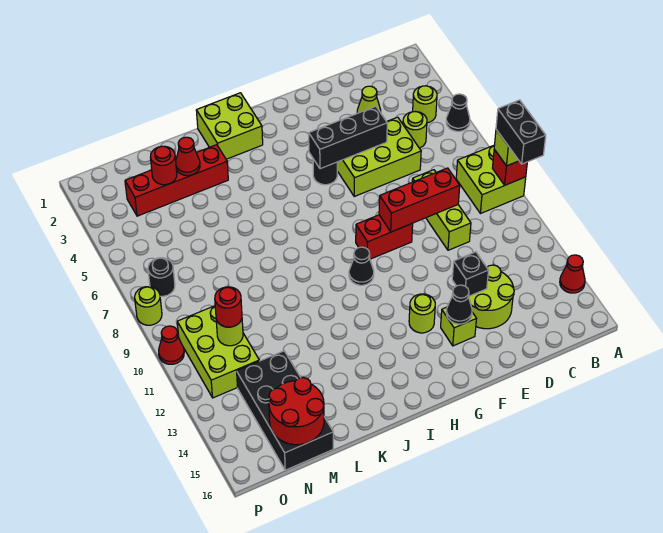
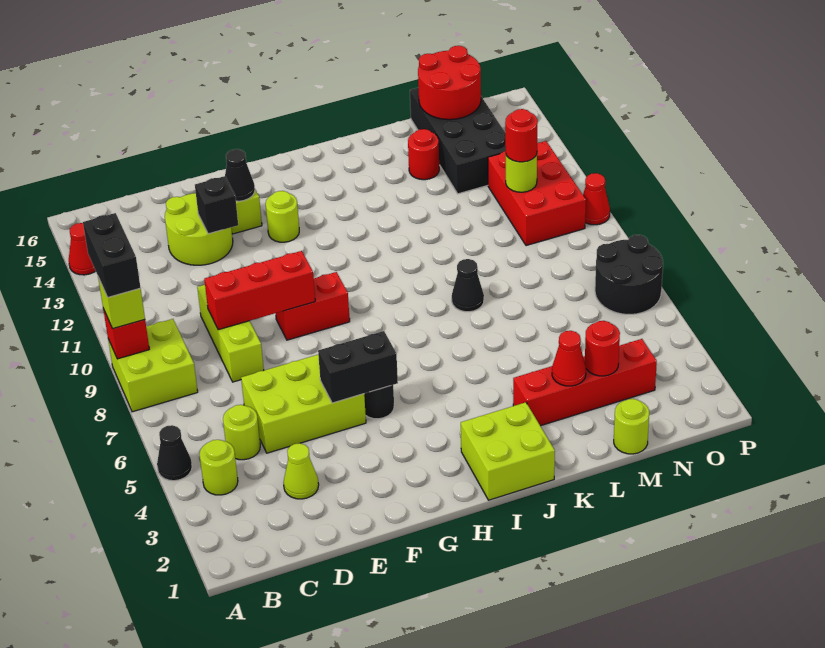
black brick E5:G5 level 2 -> black brick F5:G5 level 2
black cone H10 level 1 -> black cone K8 level 1
none -> red round brick L14 level 1
lime brick N10:O12 level 1 -> red brick N10:O12 level 1
black round brick O7 level 1 -> black round brick O6:P7 level 1
lime round brick P8 level 1 -> lime round brick M1 level 1

